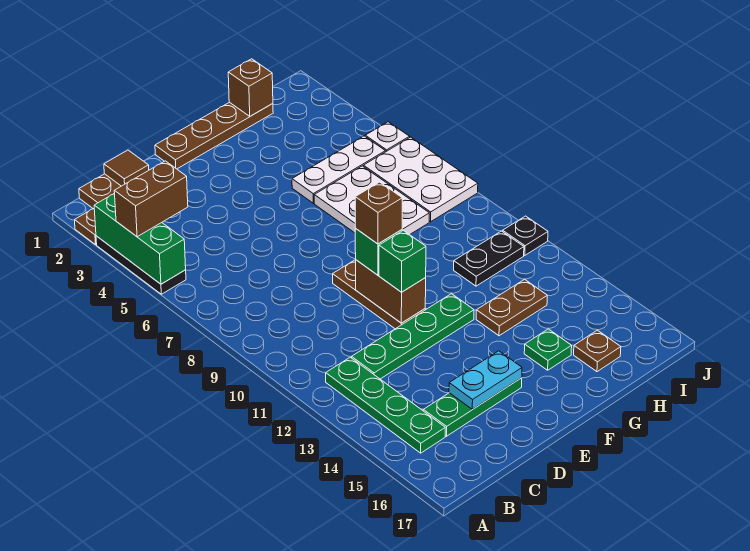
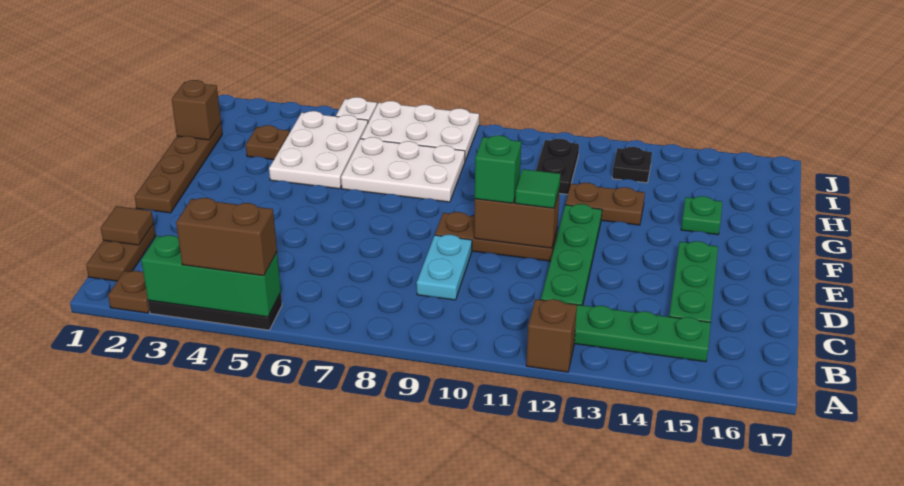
brown brick A4:B4 level 3 -> brown brick A4:A5 level 3
cyan plate D15:E15 level 2 -> cyan plate C9:D9 level 1
brown brick E10 level 4 -> brown brick A12 level 1
green brick E11 level 3 -> green tile E11 level 3
white plate G5:I5 level 1 -> white plate G4:I5 level 1
brown plate G13:H13 level 1 -> brown plate G12:G13 level 1
brown plate H16 level 1 -> brown plate H3 level 1
black plate J11 level 1 -> black plate I13 level 1

